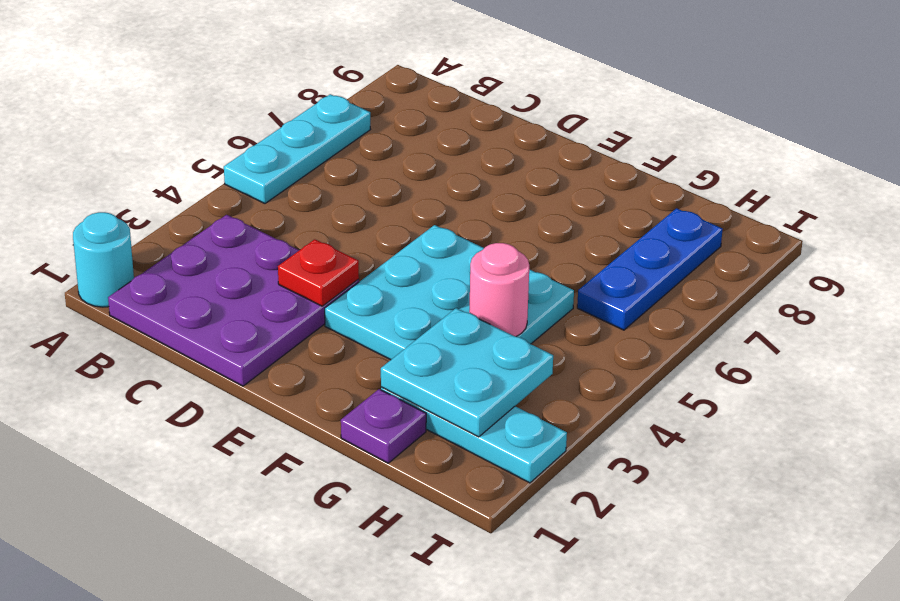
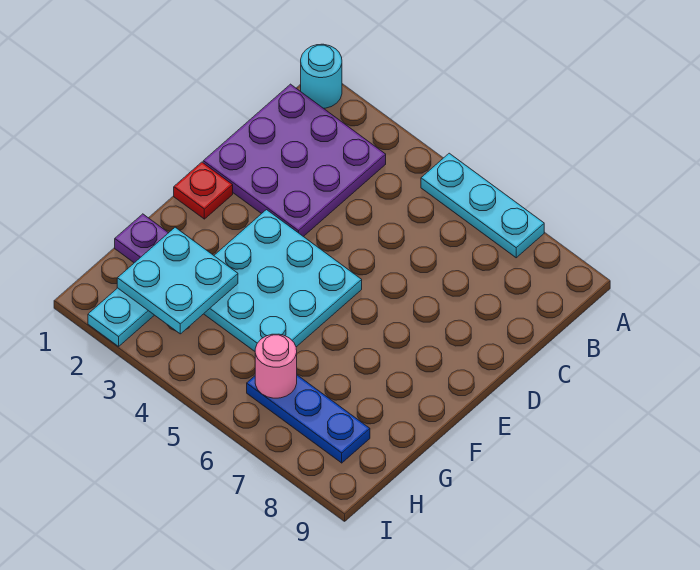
red plate D3 level 2 -> red plate E1 level 1
pink round brick G4 level 2 -> pink round brick H6 level 2

